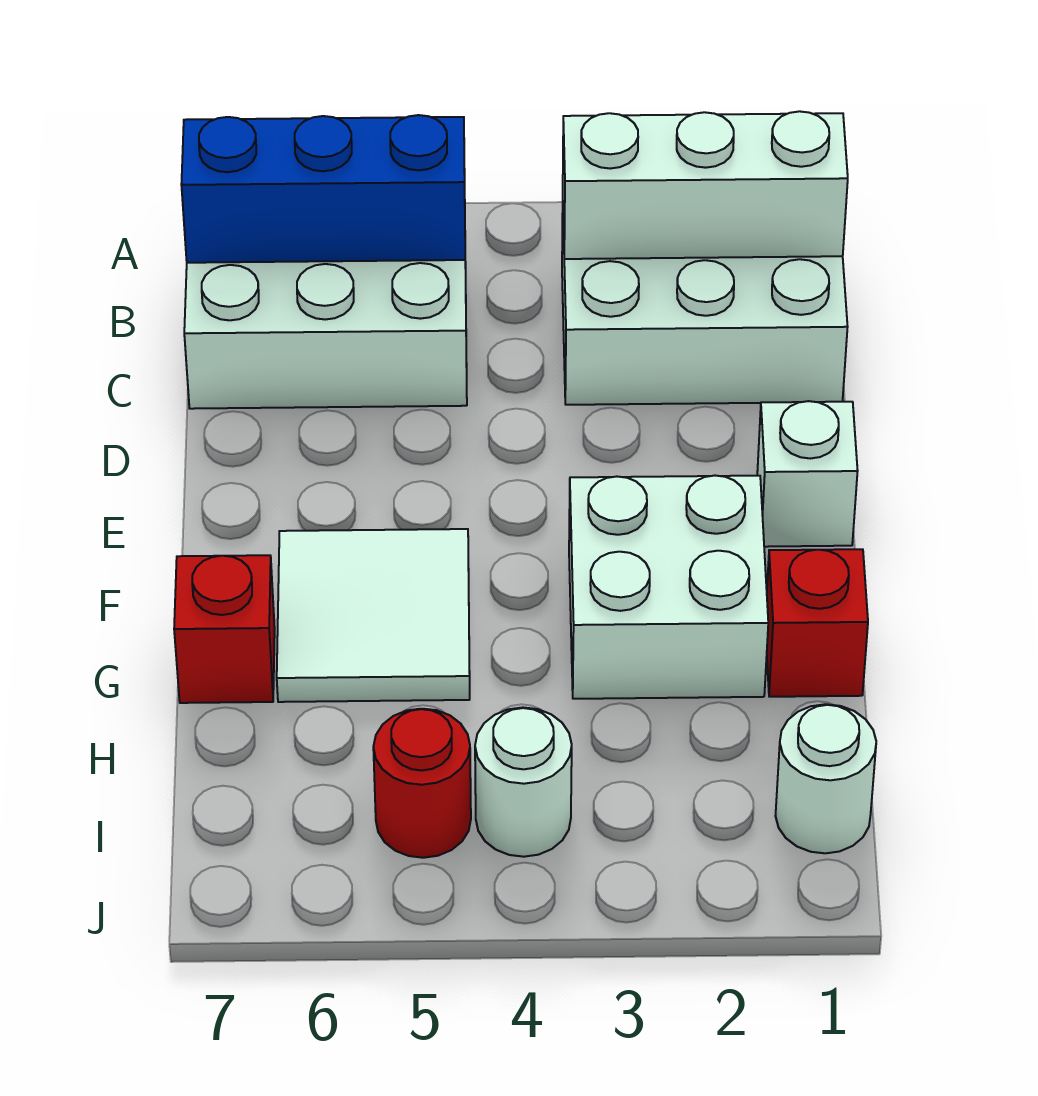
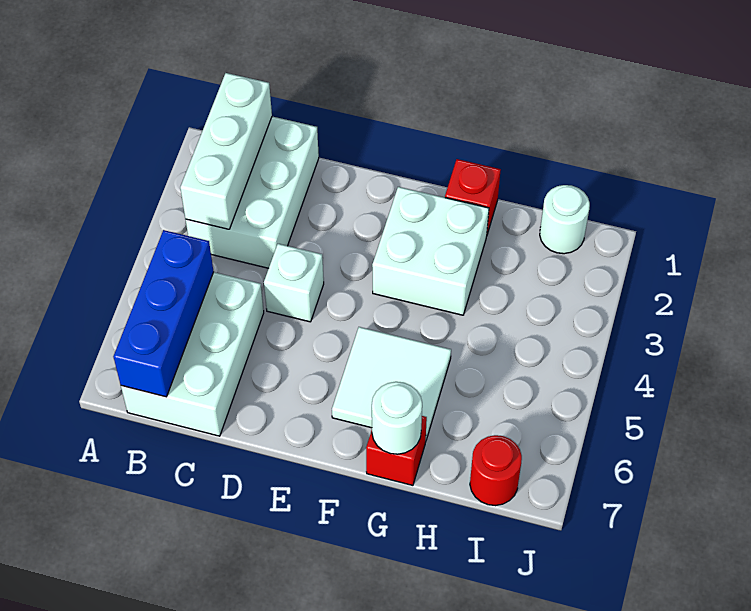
white brick E1 level 1 -> white brick D4 level 1
white round brick I4 level 1 -> white round brick G7 level 2
red round brick I5 level 1 -> red round brick I7 level 1

